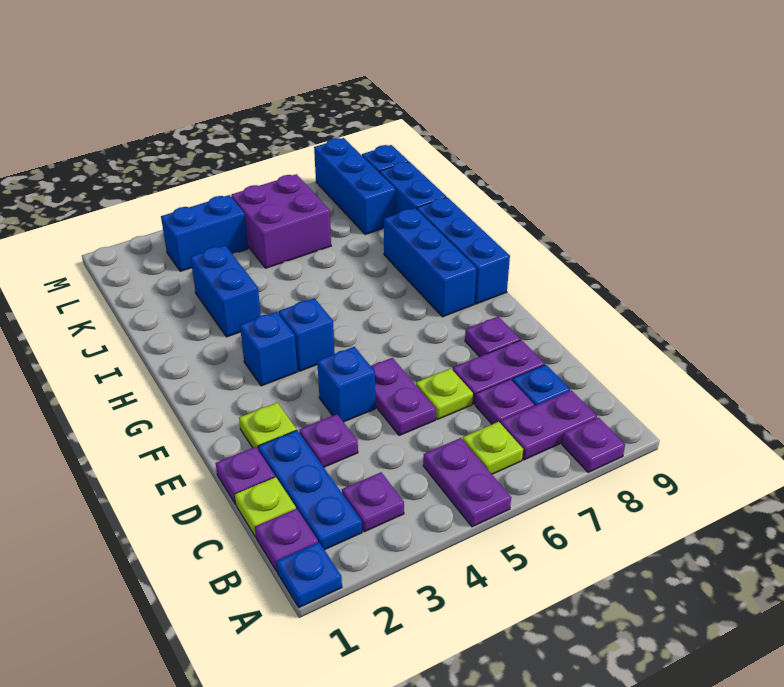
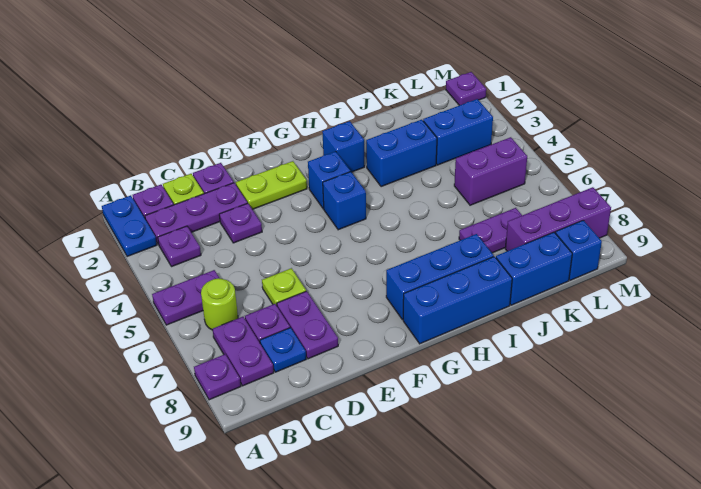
blue plate A1 level 1 -> blue plate A1:A2 level 1
blue plate B2:D2 level 1 -> purple plate B2:D2 level 1
lime plate B6 level 1 -> lime round brick B6 level 1
purple plate D5:E5 level 1 -> purple plate J7:K7 level 1
lime plate E2 level 1 -> lime plate E2:F2 level 1
blue brick E4 level 1 -> blue brick H2 level 1
purple plate E8 level 1 -> purple plate M1 level 1
purple brick K5:L6 level 1 -> purple brick K5:L5 level 1
blue brick K8:M8 level 1 -> purple brick K8:M8 level 1
blue brick L3:L4 level 1 -> blue brick K3:L3 level 1

